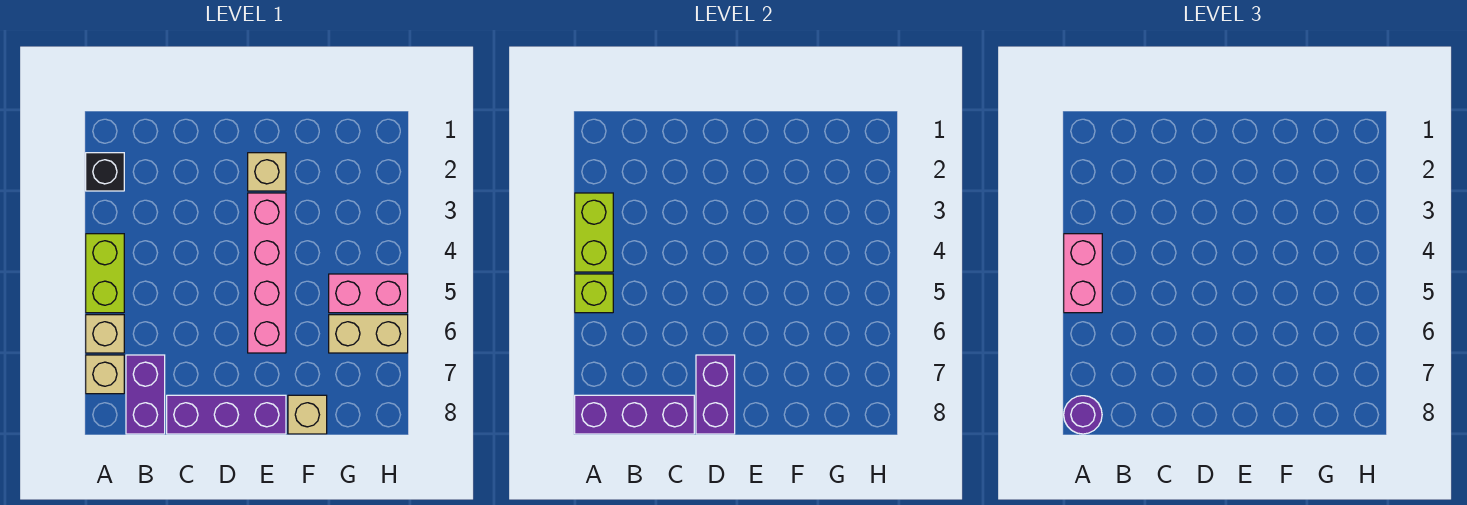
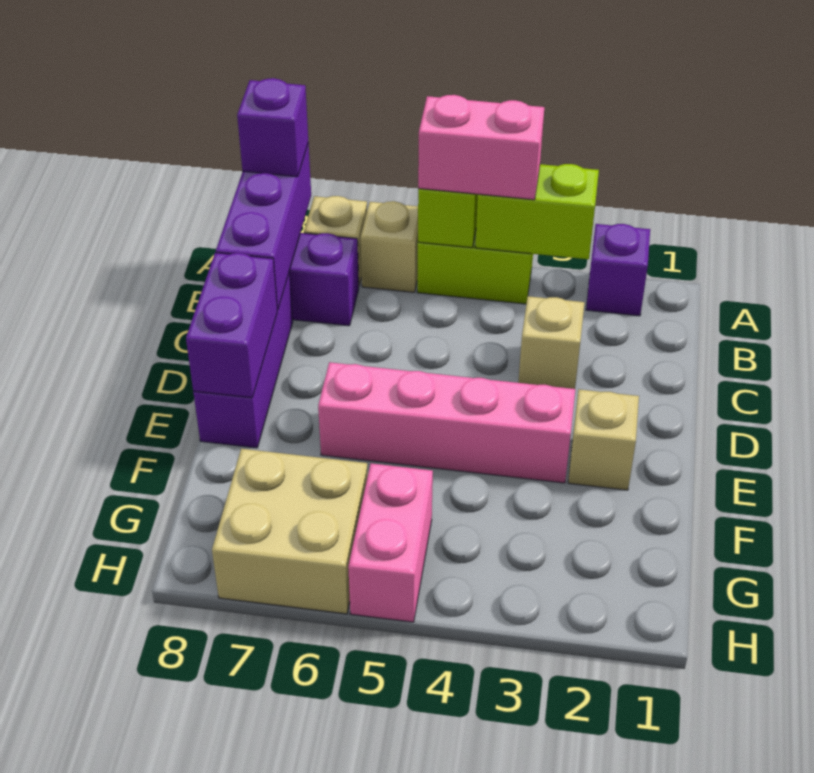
black brick A2 level 1 -> purple brick A2 level 1
purple round brick A8 level 3 -> purple brick A8 level 3
purple brick D7:D8 level 2 -> purple brick D8:E8 level 2
tan brick F8 level 1 -> tan brick C3 level 1
tan brick G6:H6 level 1 -> tan brick G6:H7 level 1

